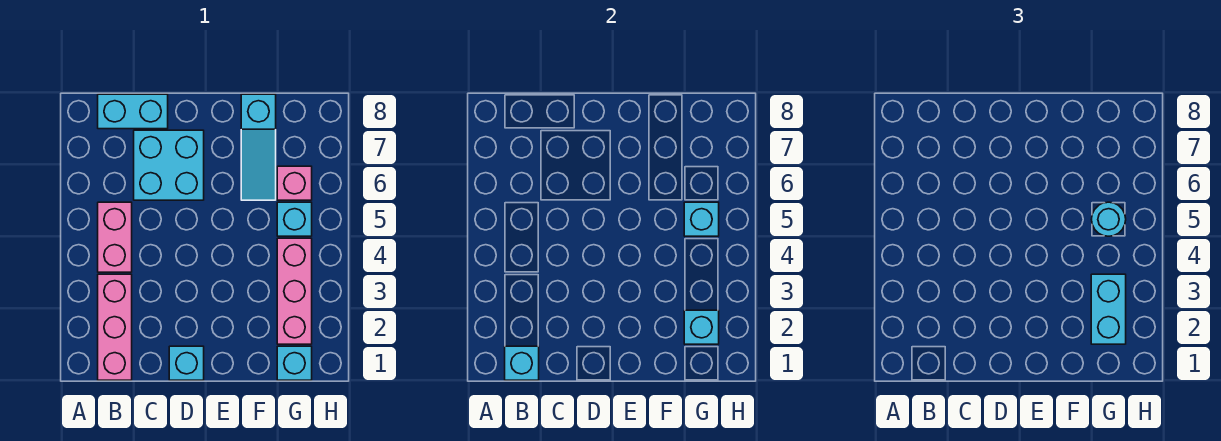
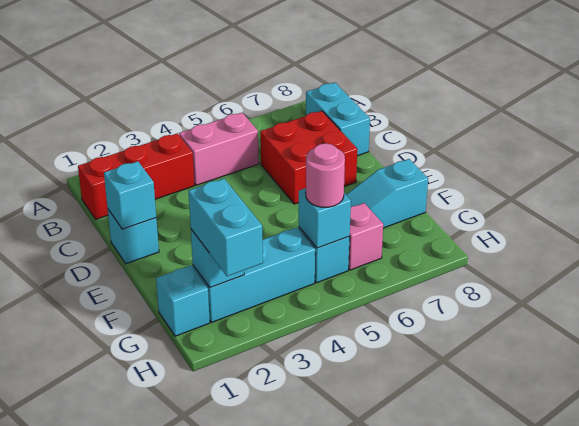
pink brick B1:B3 level 1 -> red brick B1:B3 level 1
cyan brick B1 level 2 -> cyan brick D1 level 2
cyan brick C6:D7 level 1 -> red brick C6:D7 level 1
pink brick G2:G4 level 1 -> cyan brick G2:G4 level 1
cyan brick G2:G3 level 3 -> cyan brick G2:H2 level 3
cyan round brick G5 level 3 -> pink round brick G5 level 3

